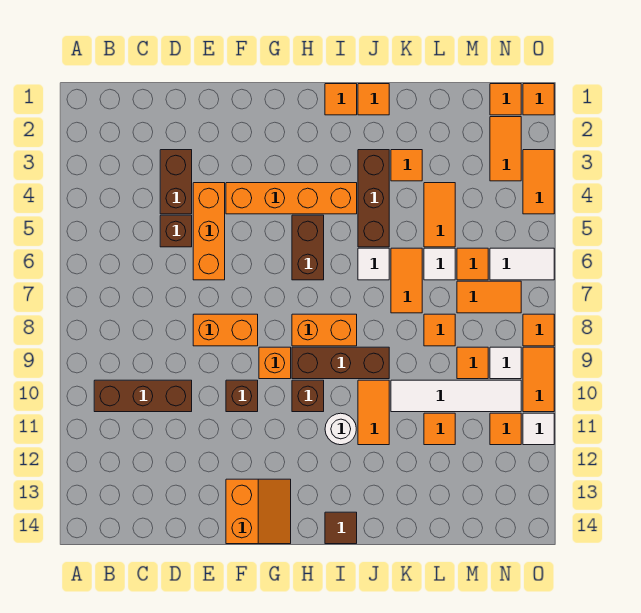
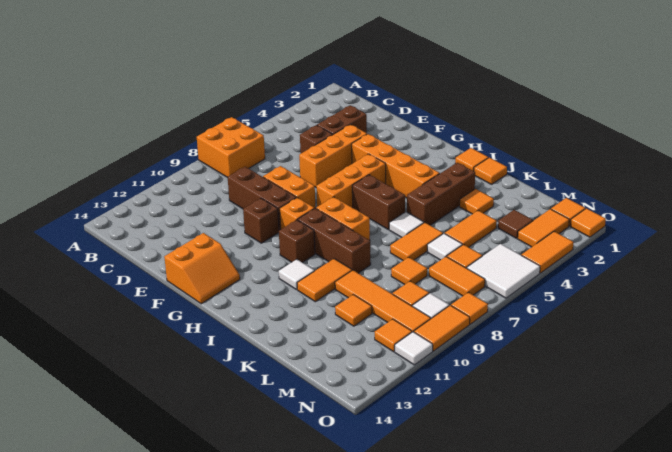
none -> orange brick A7:B8 level 1
brown brick B10:D10 level 1 -> brown brick D9:F9 level 1
none -> orange brick G5:G7 level 1
brown brick H5:H6 level 1 -> brown brick H6:I6 level 1
white round brick I11 level 1 -> white tile I11 level 1
brown tile I14 level 1 -> brown tile M3 level 1
white tile K10:N10 level 1 -> orange tile K10:N10 level 1
white tile N6:O6 level 1 -> white tile N5:O6 level 1

